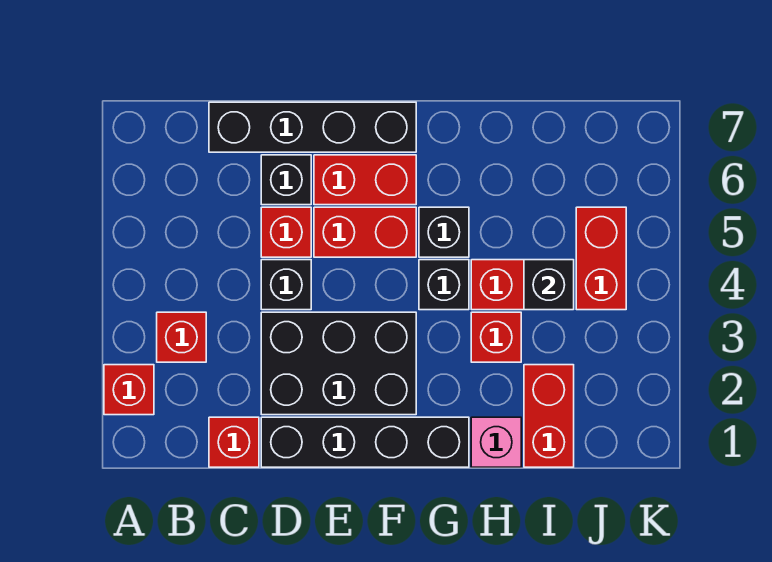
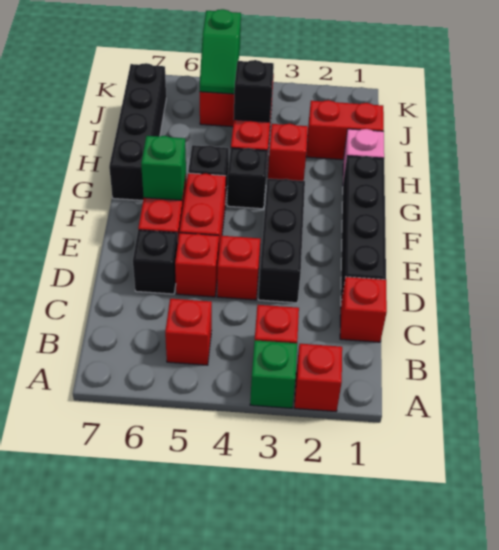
none -> green brick A3 level 1
none -> red brick B5 level 1
black brick C7:F7 level 1 -> black brick G7:J7 level 1
black brick D2:F3 level 1 -> black brick D3:F3 level 1
black brick D4 level 1 -> red brick D4 level 1
none -> green brick F6 level 2
none -> green slope J5:K5 level 2 top K

